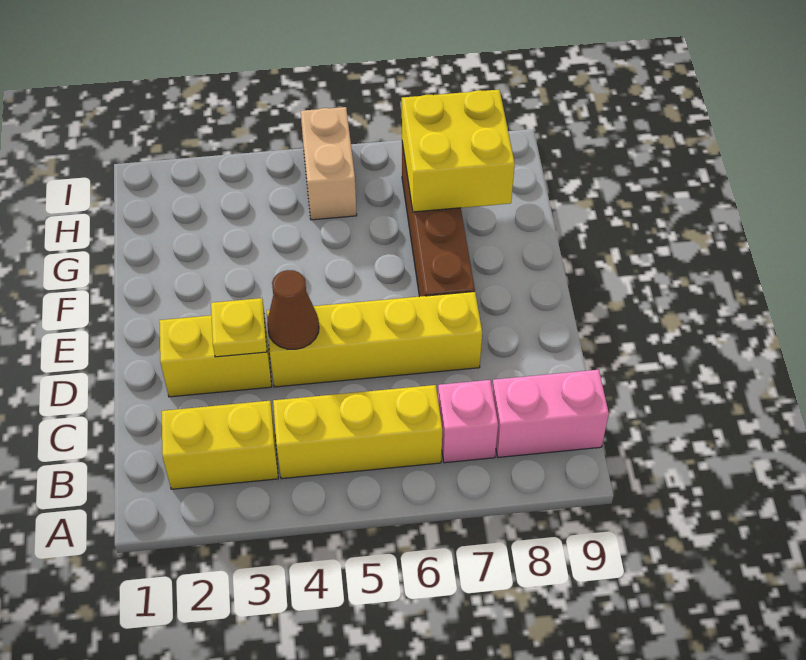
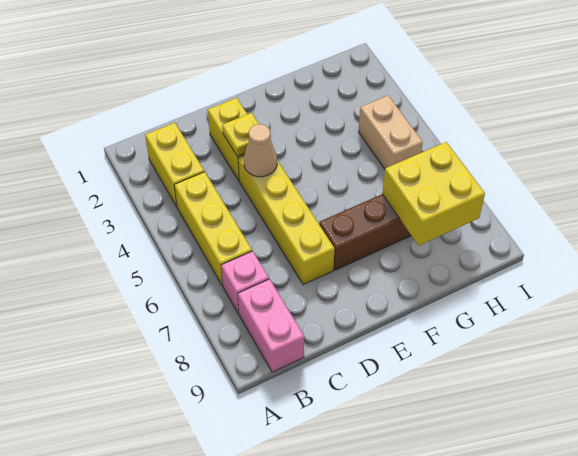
brown cone D4 level 2 -> tan cone D4 level 2
tan brick H5:I5 level 1 -> tan brick H4:H5 level 1

